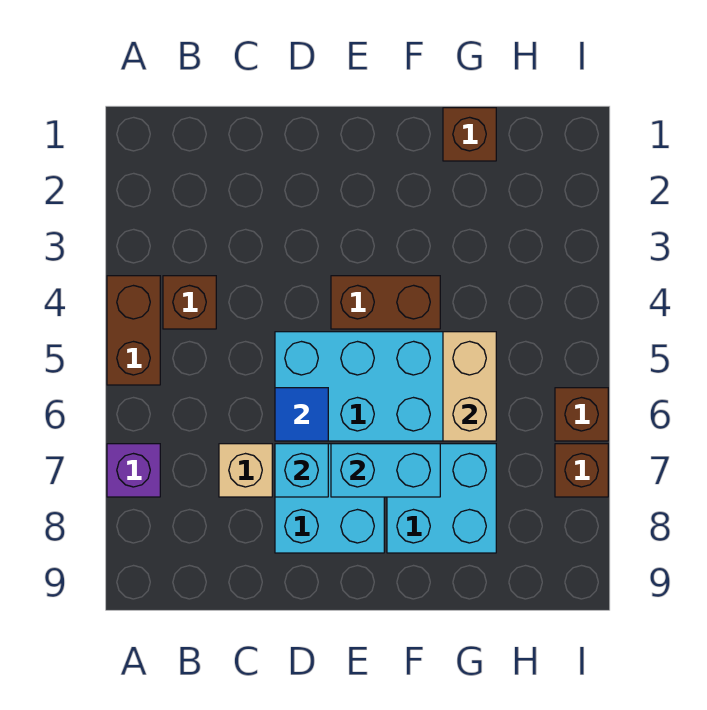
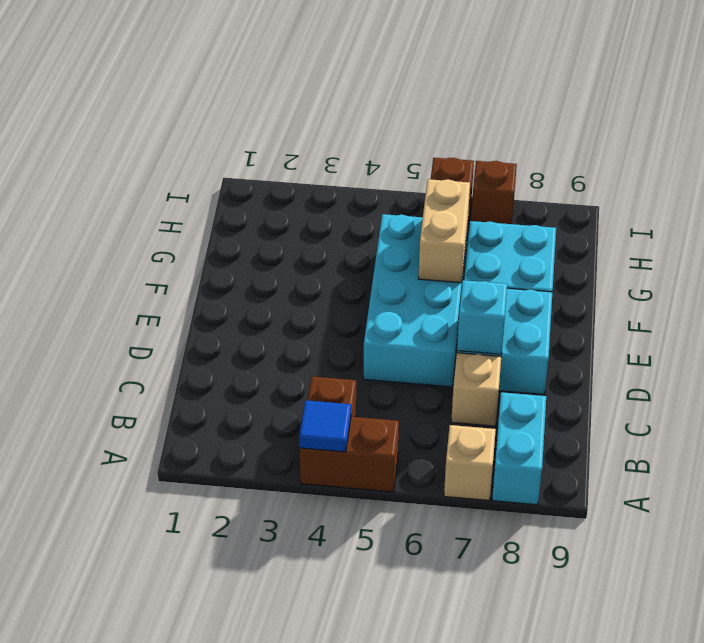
purple brick A7 level 1 -> tan brick A7 level 1
blue tile D6 level 2 -> blue tile A4 level 2
brown brick E4:F4 level 1 -> none
cyan brick E7:F7 level 2 -> cyan brick A8:B8 level 1
brown brick G1 level 1 -> none
tan brick G5:G6 level 2 -> tan brick F6:G6 level 2

